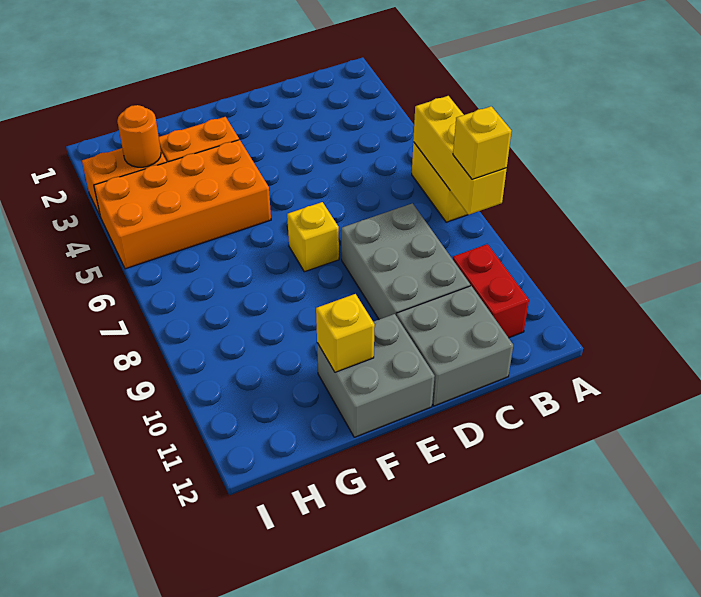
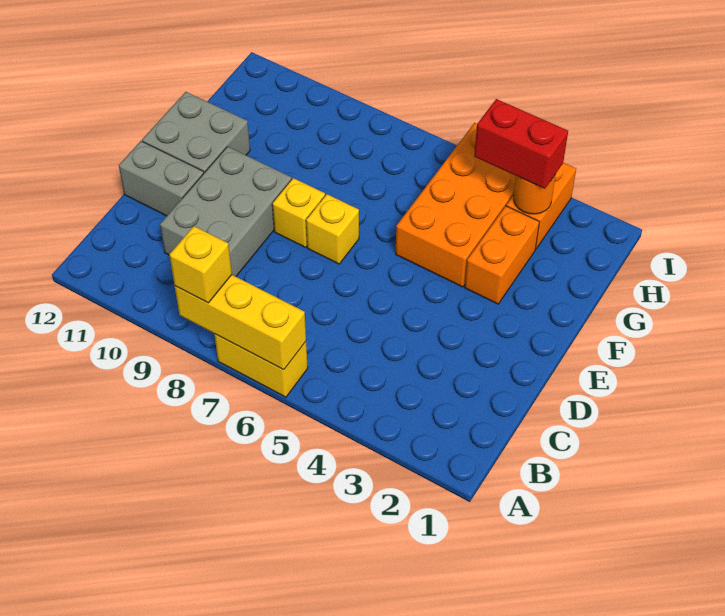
red brick B10:B11 level 1 -> red brick H3:H4 level 3
grey brick C8:D10 level 1 -> grey brick C9:E10 level 1
grey brick C11:D12 level 1 -> grey brick D11:D12 level 1
yellow brick F11 level 2 -> yellow brick E8 level 1

